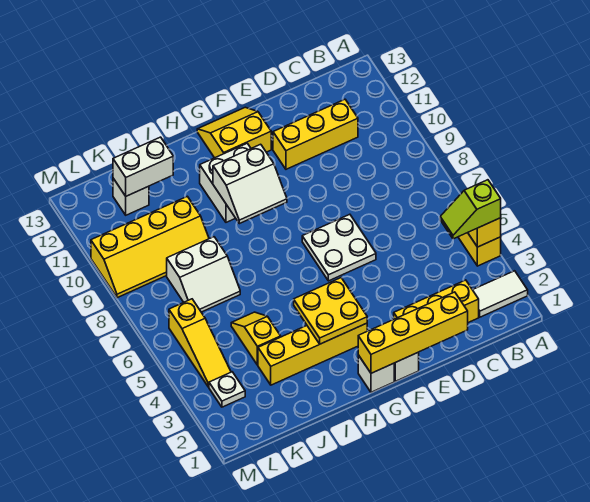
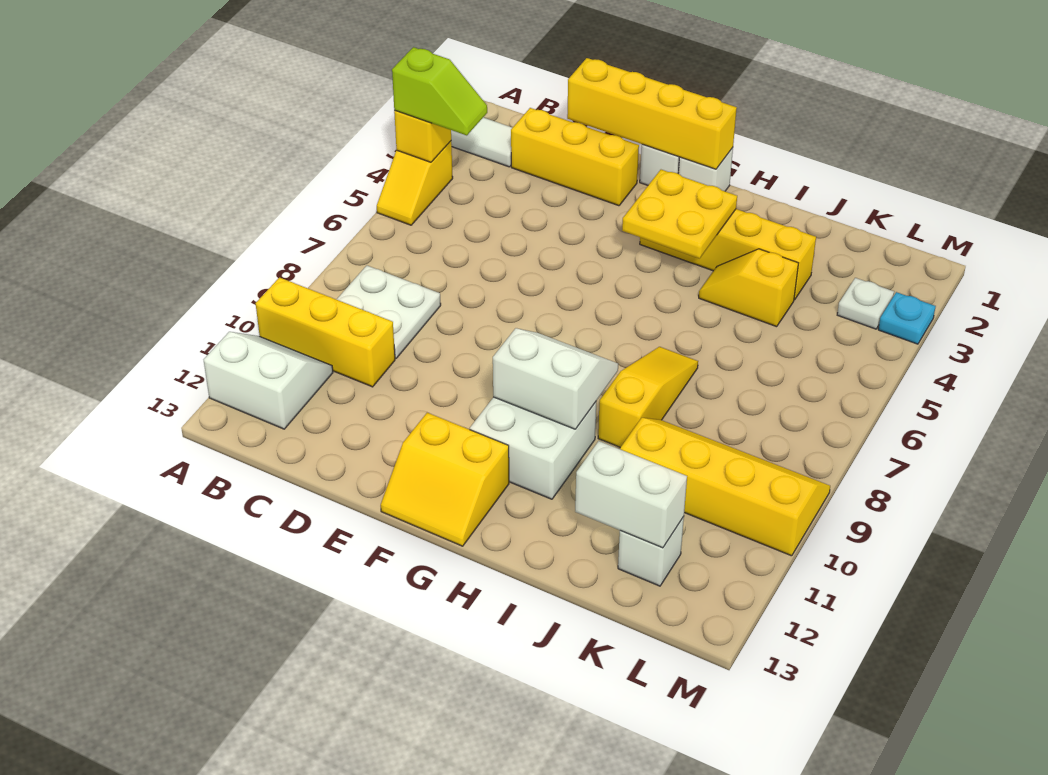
yellow brick C11:E11 level 1 -> yellow brick A10:C10 level 1
white plate E6:F7 level 1 -> white plate B8:C9 level 1
yellow slope J4:J5 level 1 top 4 -> yellow slope I4:J4 level 1 top J
white slope J7:K8 level 1 top 8 -> white slope A11:B12 level 1 top 12
yellow slope L4:L6 level 1 top 6 -> yellow slope I7:I9 level 1 top 9
none -> cyan plate M3 level 1

